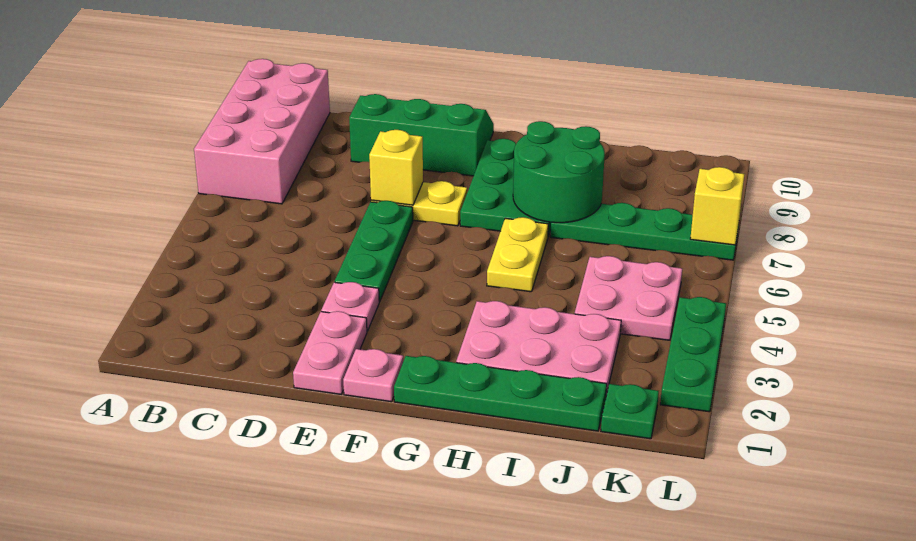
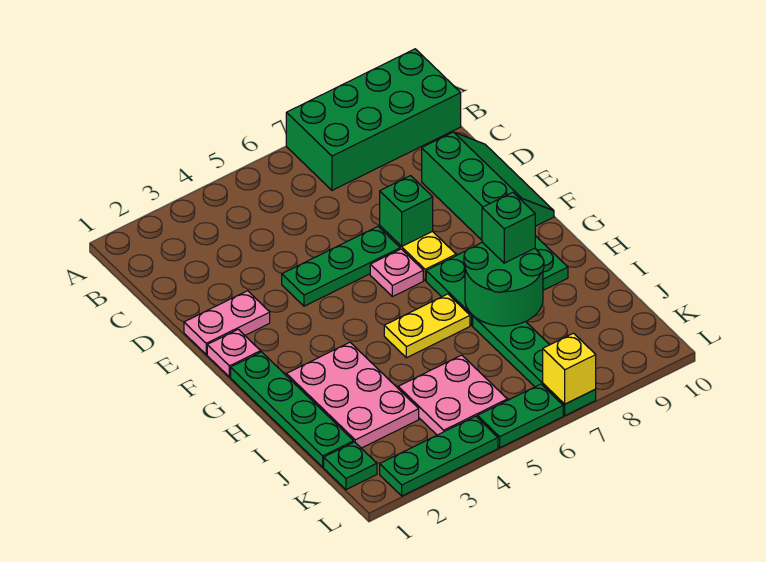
pink brick A7:B10 level 1 -> green brick A7:B10 level 1
pink plate E3 level 1 -> pink plate F6 level 1
yellow brick E7 level 2 -> green brick E7 level 2
none -> green brick H8 level 3
none -> green plate L5:L6 level 1

